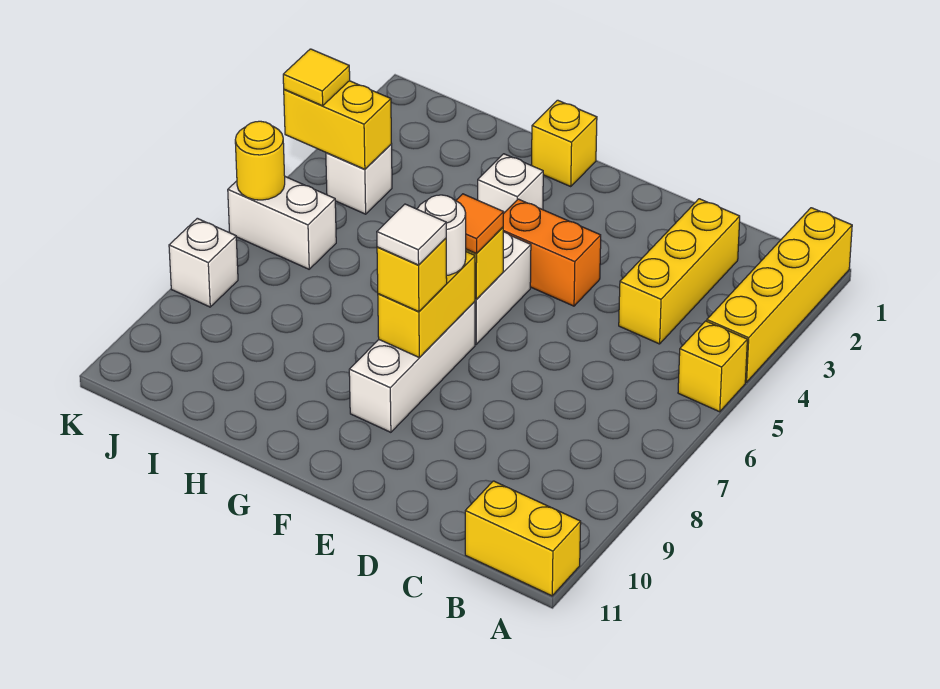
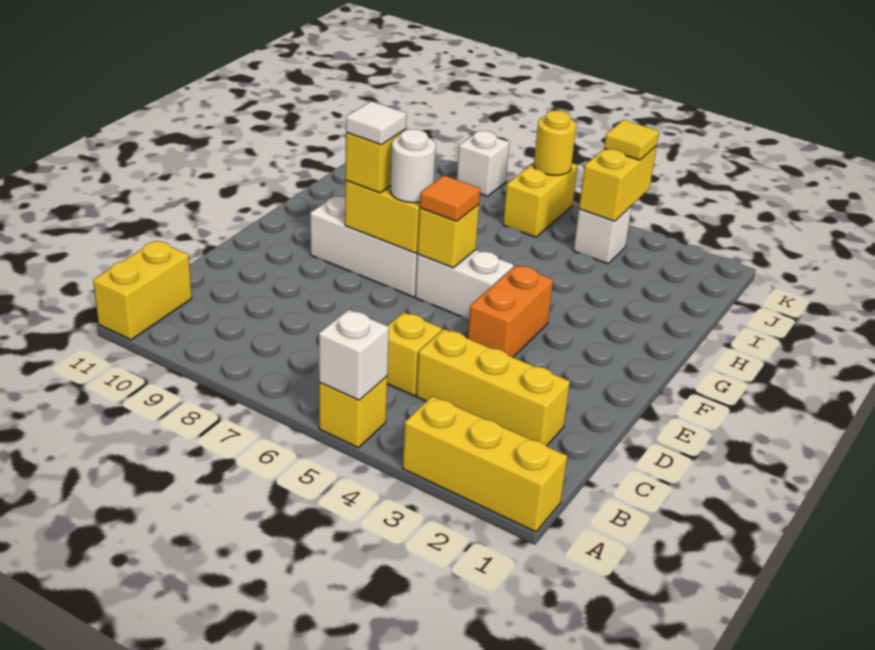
yellow brick A1:A4 level 1 -> yellow brick A1:A3 level 1
yellow brick G1 level 1 -> yellow brick C5 level 1
white brick G3 level 1 -> white brick A5 level 2
white brick J6:K6 level 1 -> yellow brick J6:K6 level 1

